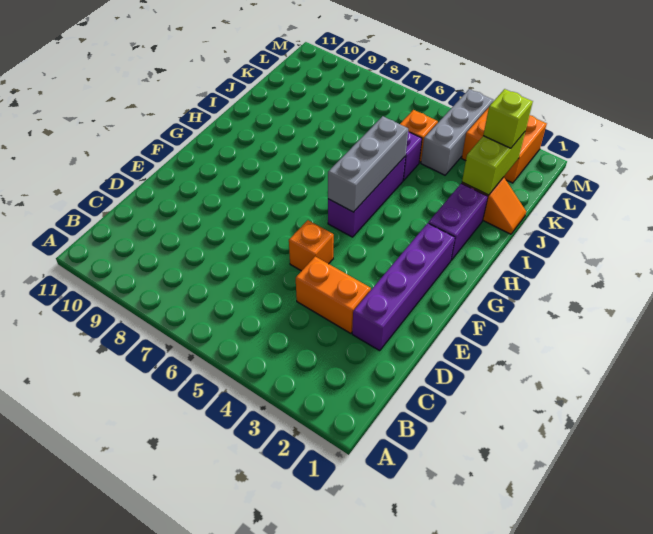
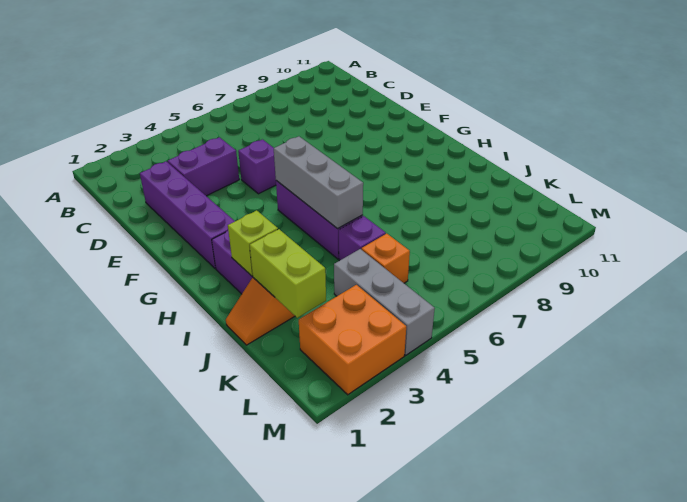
orange brick D3:D4 level 1 -> purple brick D3:D4 level 1
orange brick E5 level 1 -> purple brick E5 level 1
lime brick K2 level 3 -> lime brick I2 level 2

